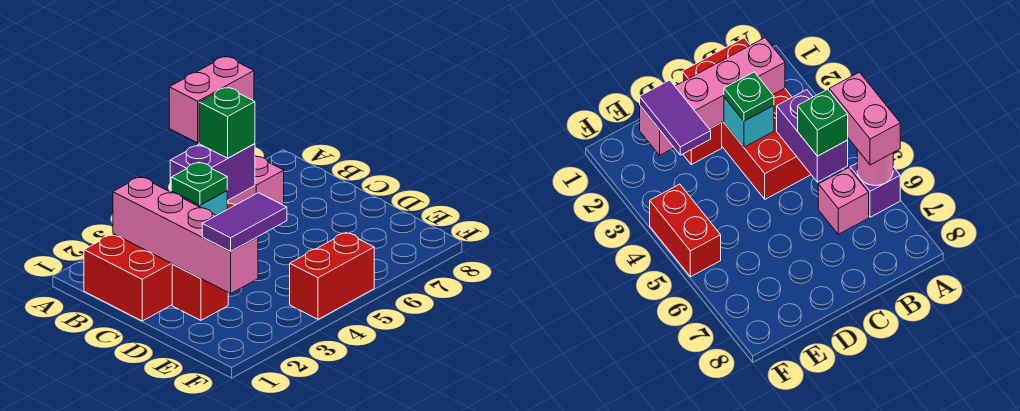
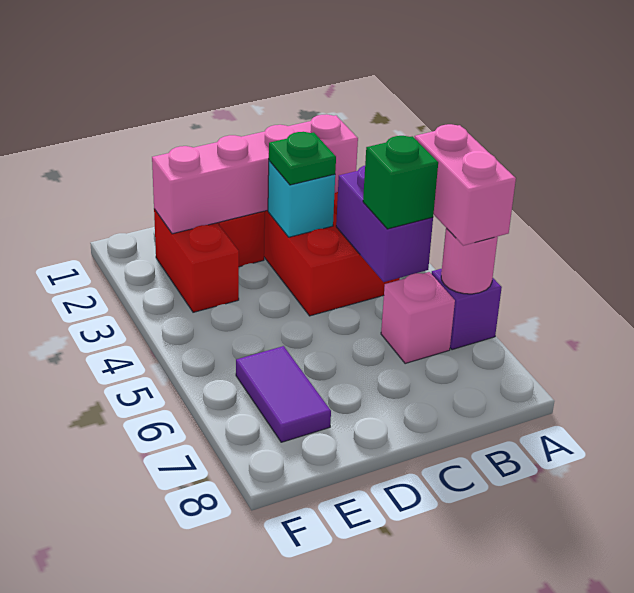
purple tile E2:E3 level 3 -> purple tile E6:E7 level 1
red brick F4:F5 level 1 -> red brick E2:E3 level 1

